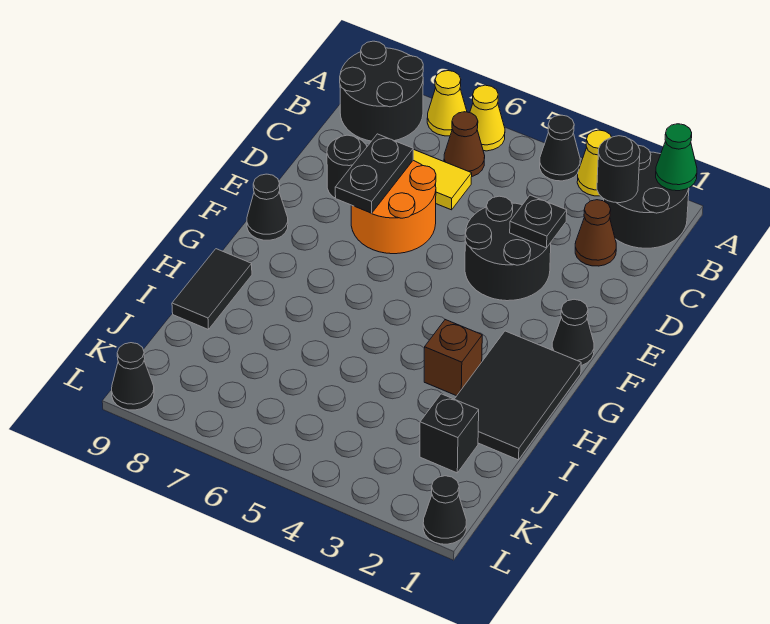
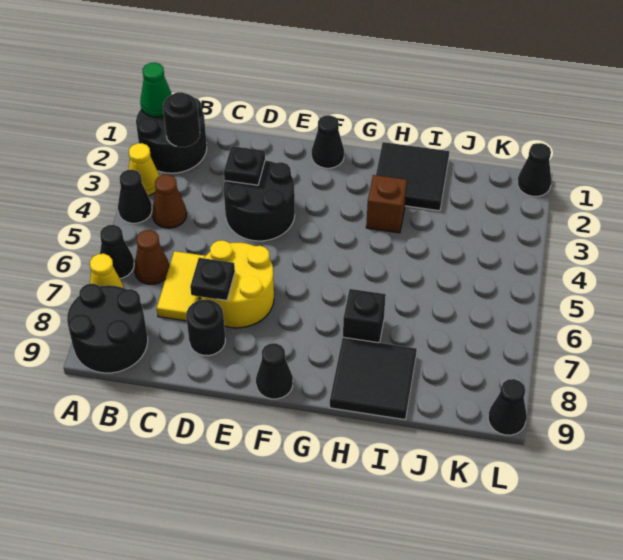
yellow cone A6 level 1 -> black cone A6 level 1
brown cone C2 level 1 -> brown cone B4 level 1
orange round brick D6:E7 level 1 -> yellow round brick D6:E7 level 1
black plate D7:E7 level 2 -> black plate D7 level 2
black tile G1:I2 level 1 -> black tile H1:I2 level 1
black tile H9:I9 level 1 -> black tile H8:I9 level 1
black brick J2 level 1 -> black brick H7 level 1

